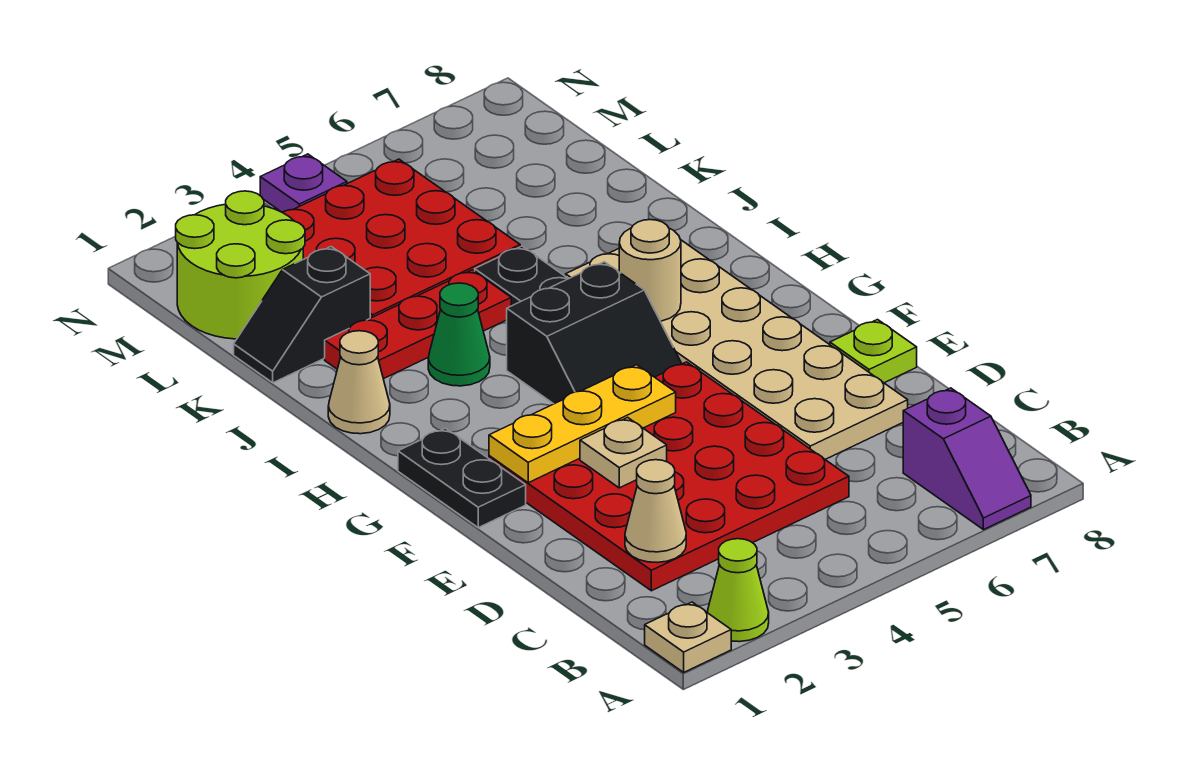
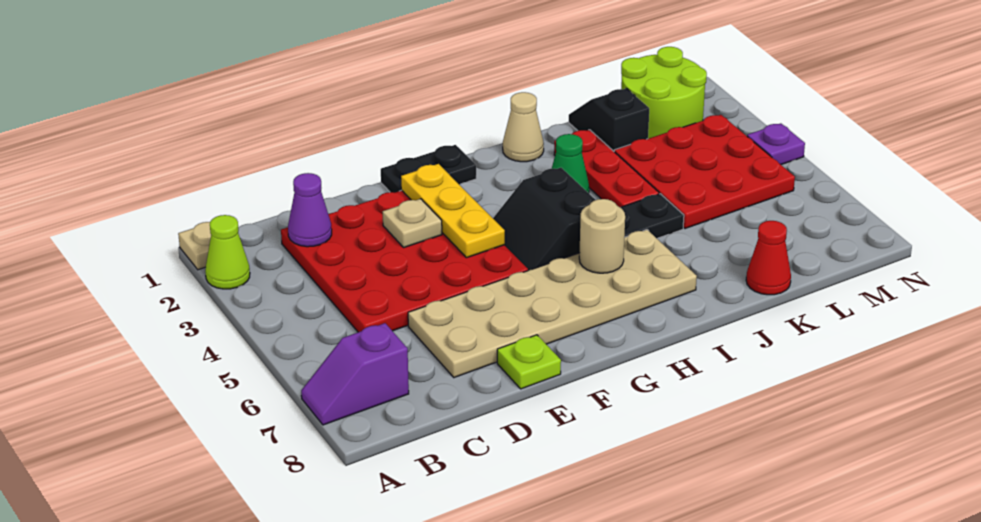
tan cone C2 level 2 -> purple cone C2 level 2
none -> red cone K8 level 1

